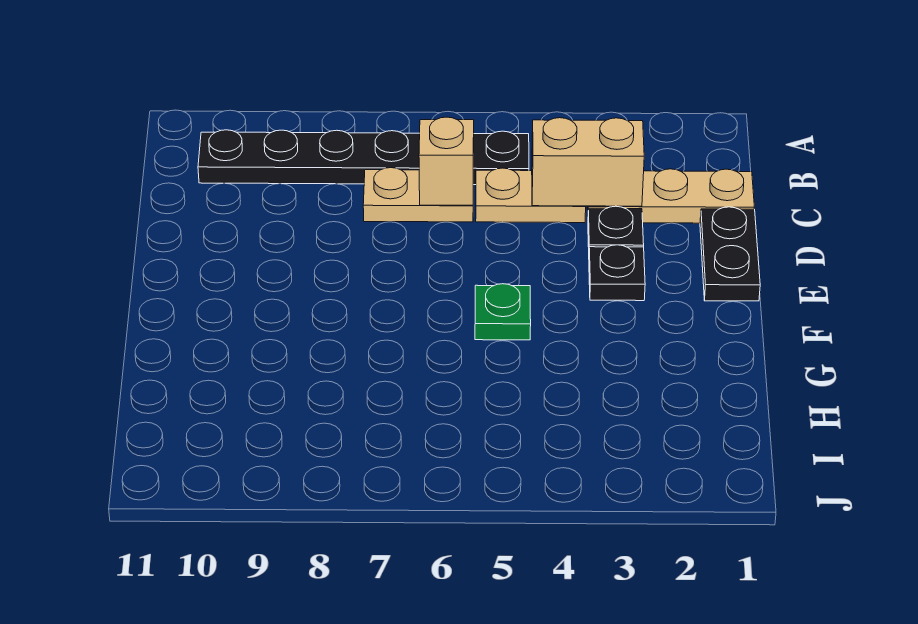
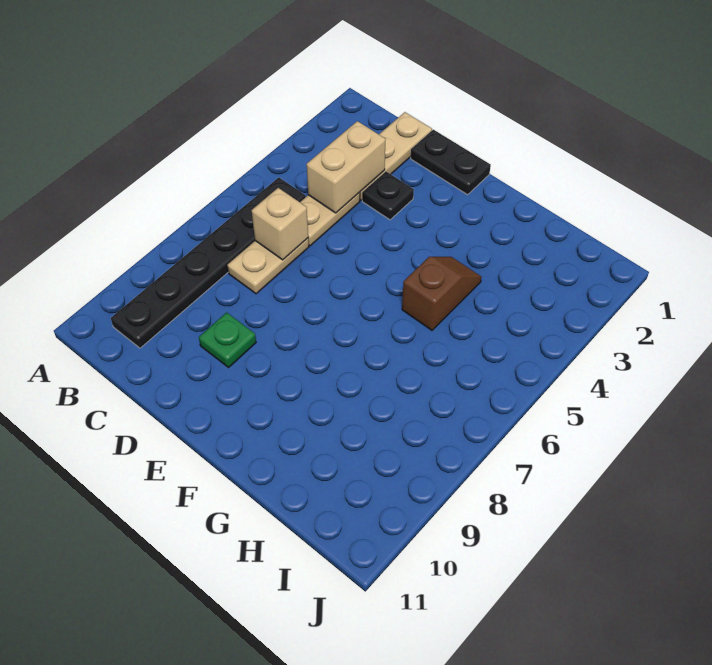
black plate E3 level 1 -> none
green plate F5 level 1 -> green plate D9 level 1
none -> brown slope G4:G5 level 1 top 5

